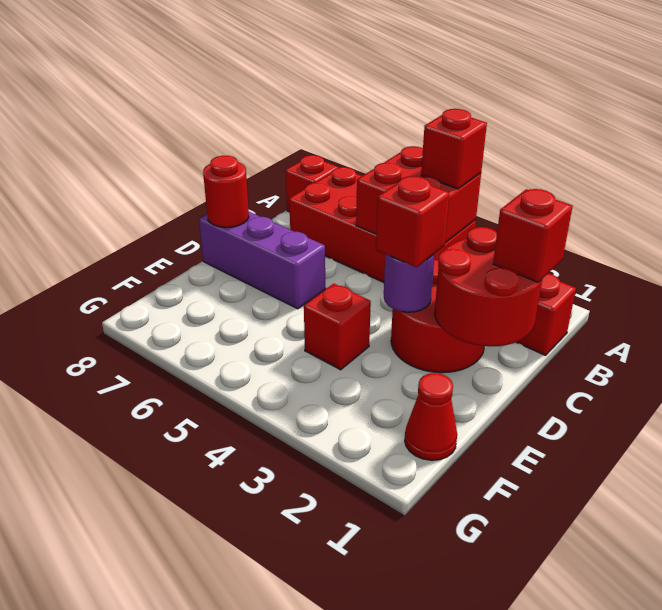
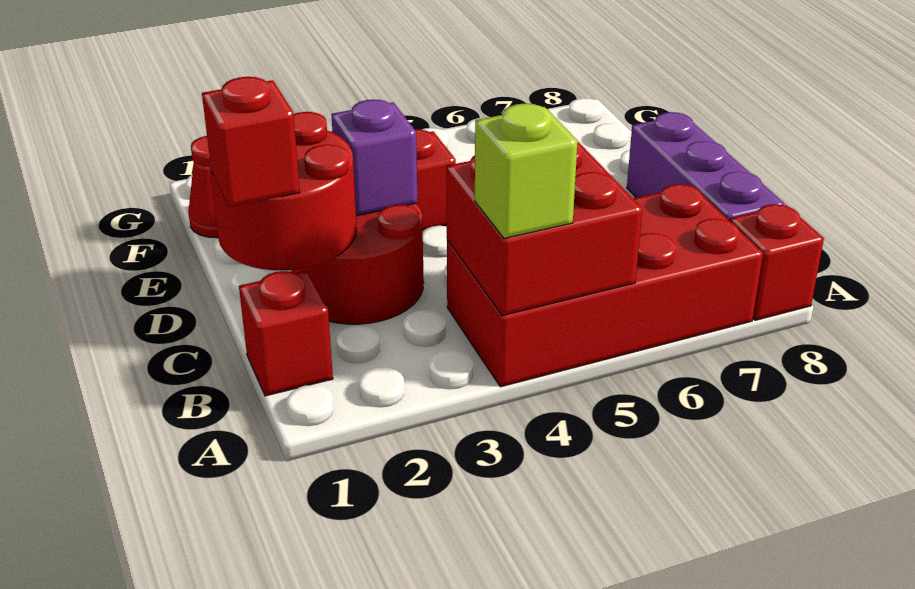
red brick A4 level 3 -> lime brick A4 level 3
purple round brick D3 level 2 -> purple brick D3 level 2
red brick D3 level 3 -> none
purple brick D6:D8 level 1 -> purple brick B8:D8 level 1
red round brick D8 level 2 -> none

